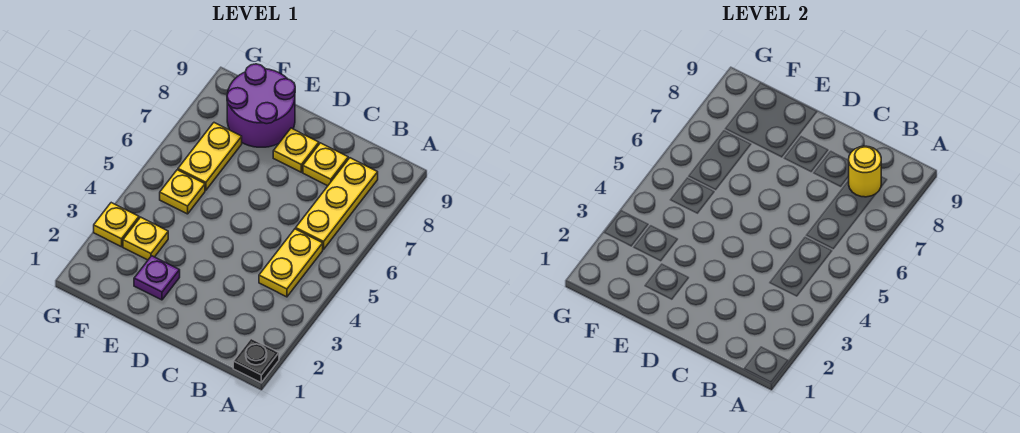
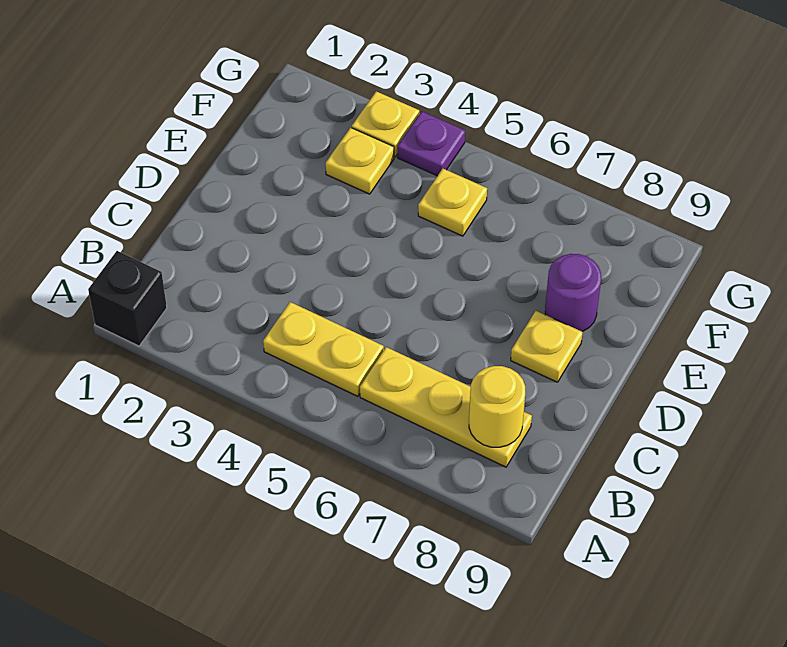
black plate A1 level 1 -> black brick A1 level 1
yellow plate C8 level 1 -> none
purple plate E2 level 1 -> purple plate G4 level 1
purple round brick E8:F9 level 1 -> purple round brick E8 level 1
yellow plate F6:F7 level 1 -> none

